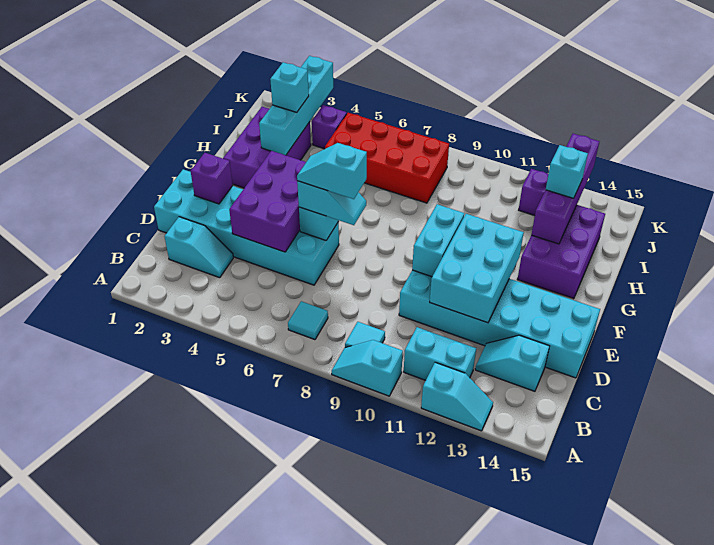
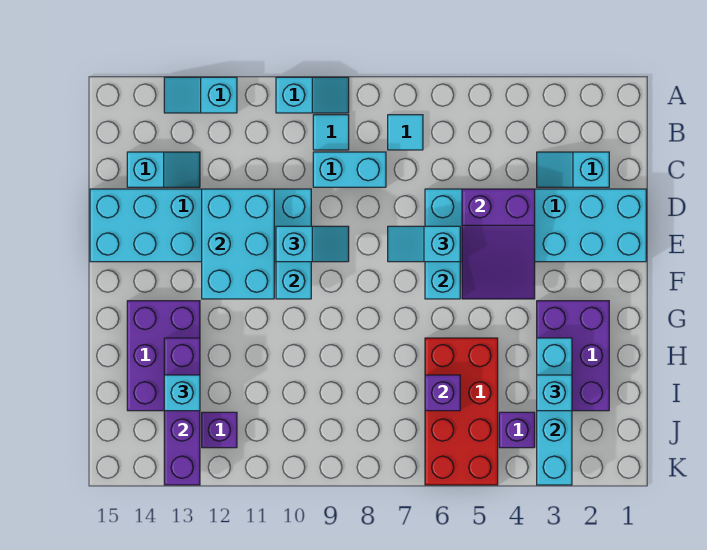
cyan brick B11:B12 level 1 -> cyan brick C8:C9 level 1
purple brick D4:F5 level 2 -> purple slope D4:F5 level 2 top D
purple brick E2 level 2 -> purple brick I6 level 2
cyan slope E6:E7 level 4 top 7 -> cyan slope E9:E10 level 3 top 10
red brick I5:J8 level 1 -> red brick H5:K6 level 1

